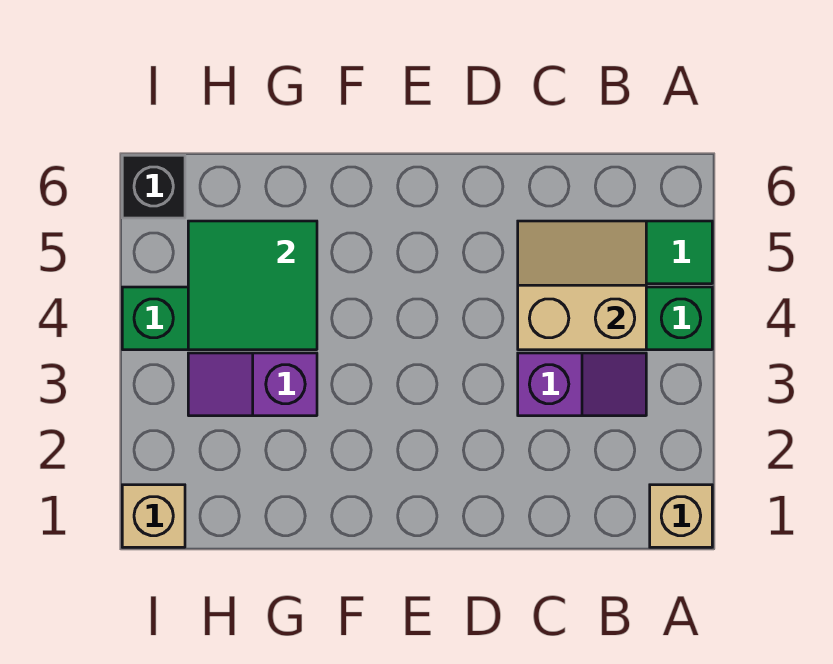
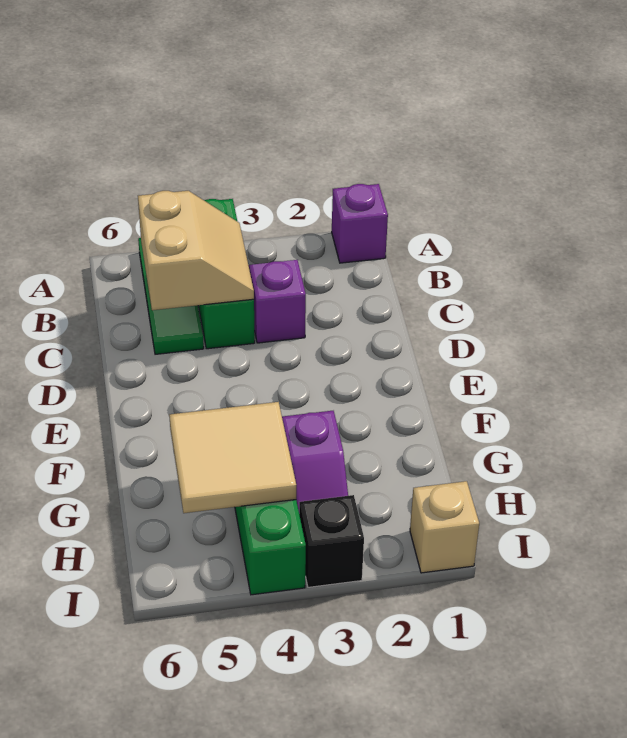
tan brick A1 level 1 -> purple brick A1 level 1
tan slope B4:C5 level 2 top 4 -> tan slope B4:C5 level 2 top 5
green tile G4:H5 level 2 -> tan tile G4:H5 level 2
black brick I6 level 1 -> black brick I3 level 1

